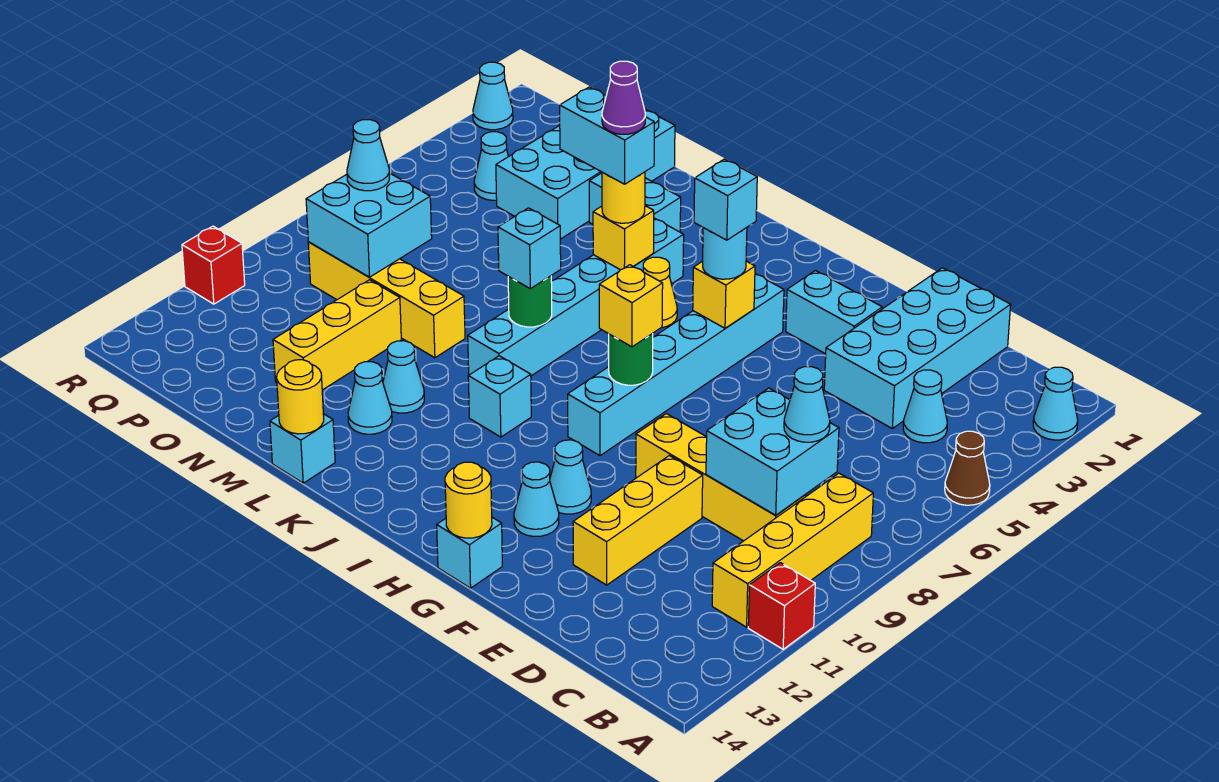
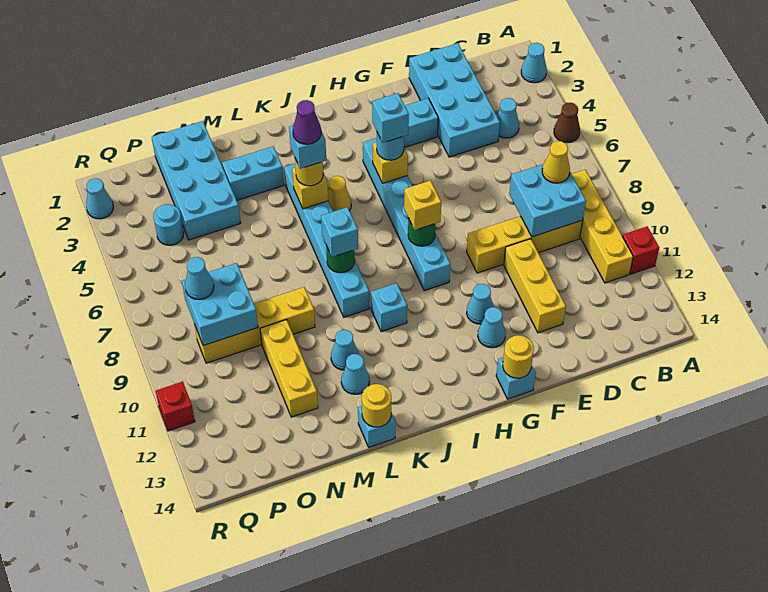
cyan cone C8 level 3 -> yellow cone C8 level 3
cyan brick K5:L5 level 4 -> cyan brick K5 level 4
cyan cone P4 level 1 -> cyan round brick P4 level 1

